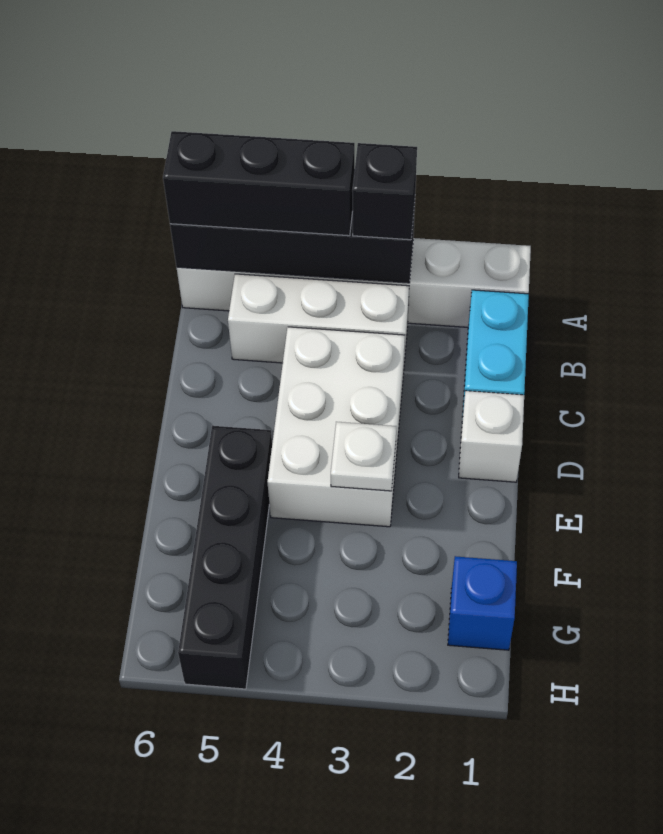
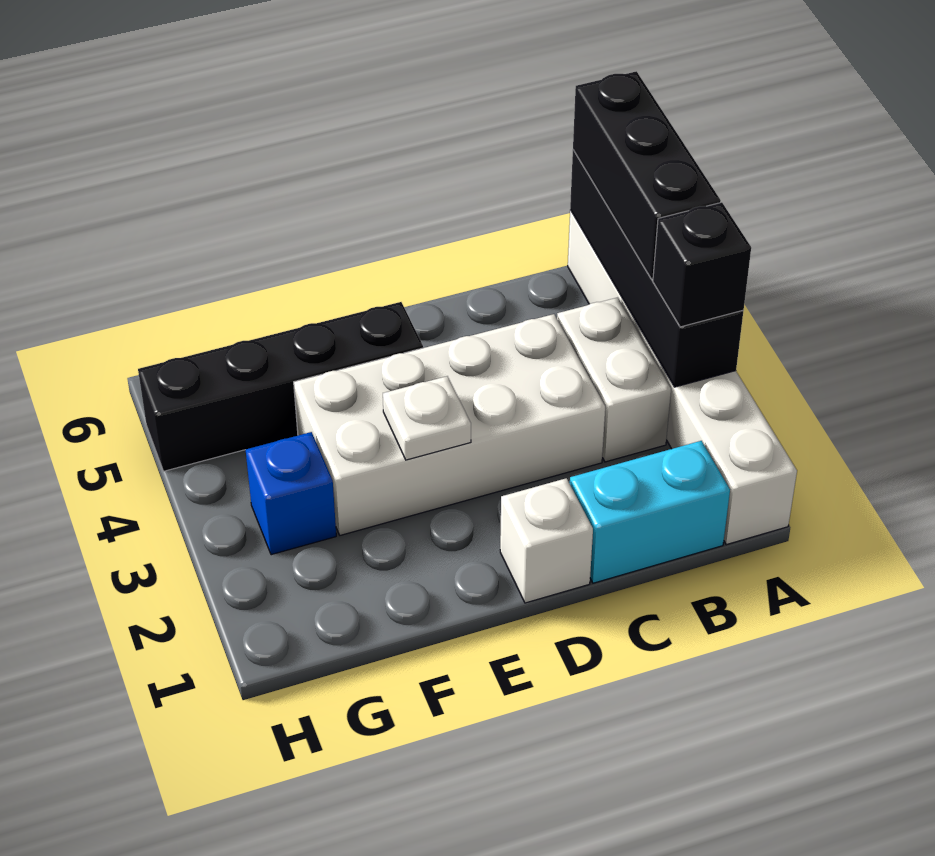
white brick B3:B5 level 1 -> white brick B3:B4 level 1
white brick C3:E4 level 1 -> white brick C3:F4 level 1
blue brick G1 level 1 -> blue brick G3 level 1

